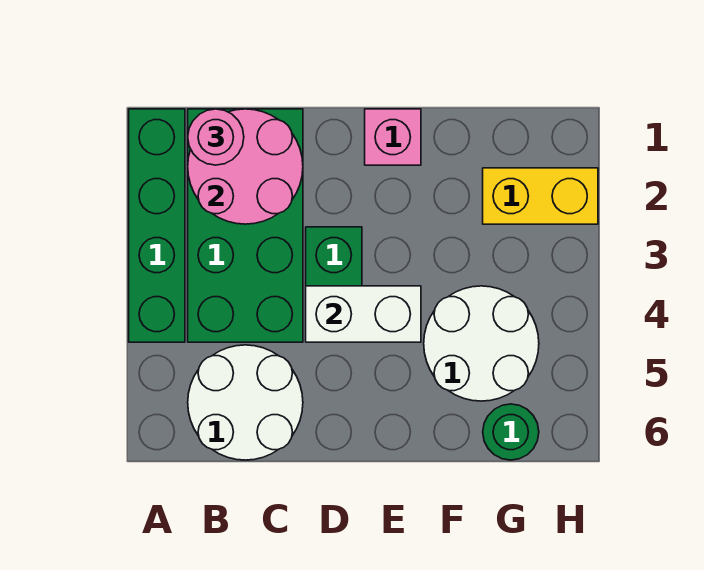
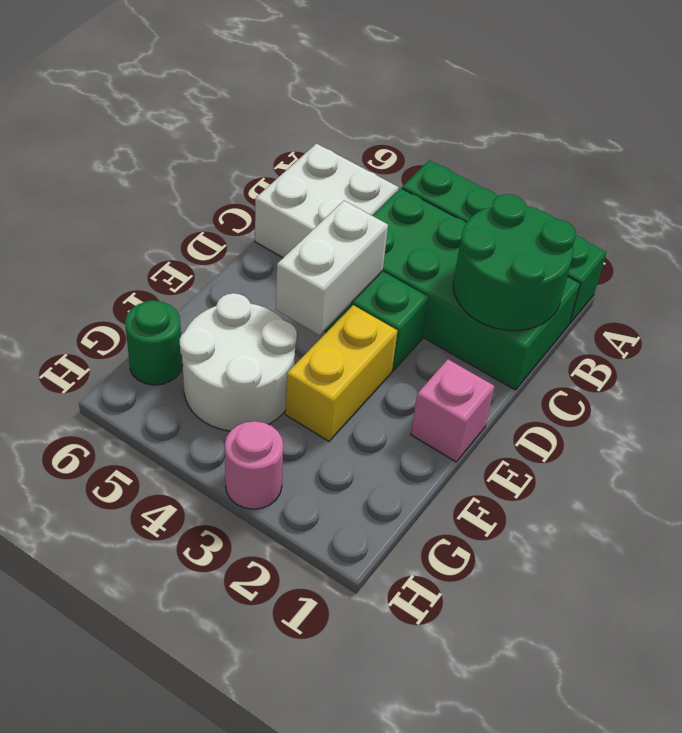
pink round brick B1:C2 level 2 -> green round brick B1:C2 level 2
pink round brick B1 level 3 -> pink round brick H3 level 1
white round brick B5:C6 level 1 -> white brick B5:C6 level 1
yellow brick G2:H2 level 1 -> yellow brick E3:F3 level 1

